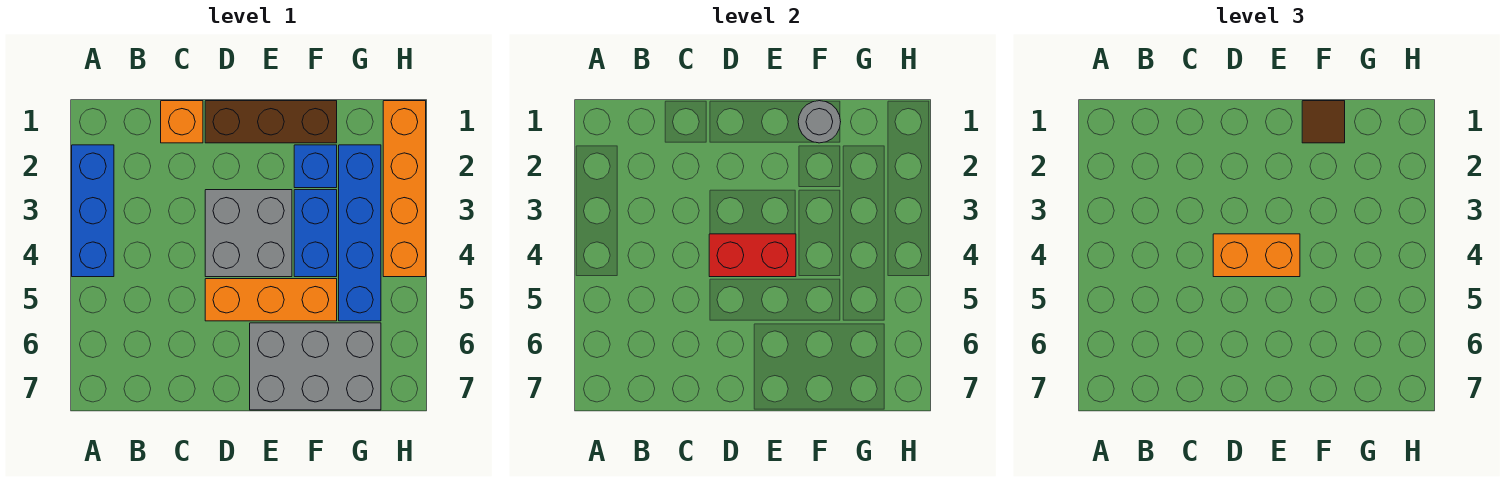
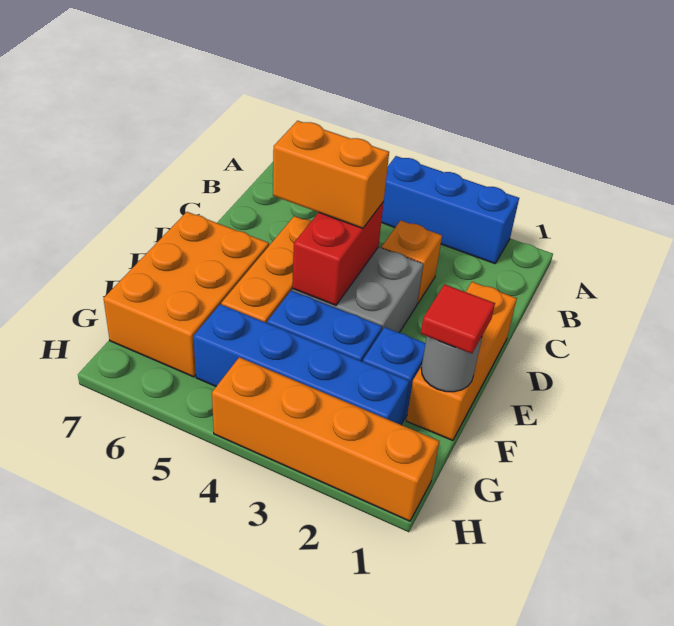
orange brick C1 level 1 -> orange brick C3 level 1
brown brick D1:F1 level 1 -> orange brick D1:F1 level 1
orange brick D4:E4 level 3 -> orange brick D4:D5 level 3
grey brick E6:G7 level 1 -> orange brick E6:G7 level 1
brown tile F1 level 3 -> red tile F1 level 3

